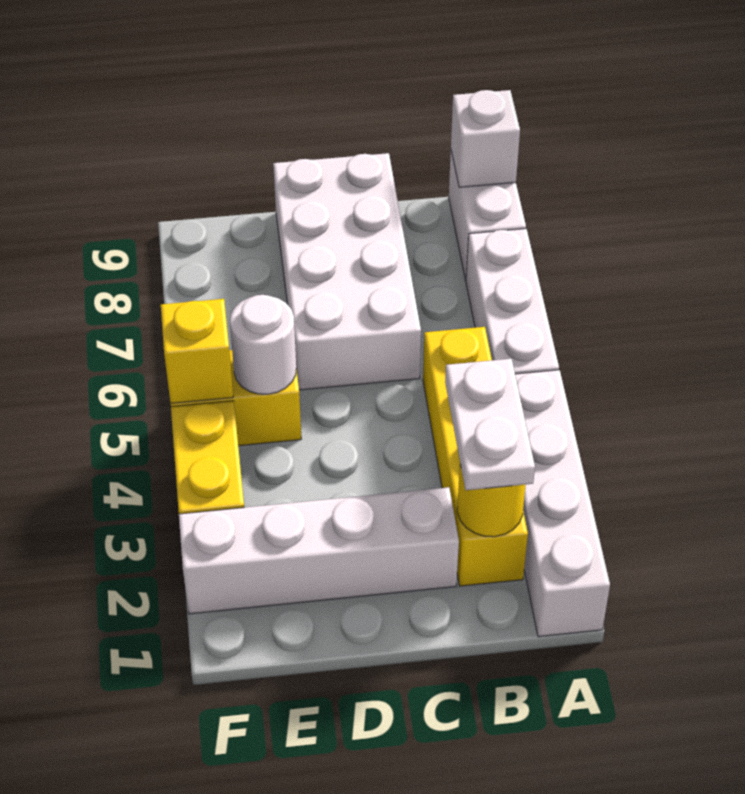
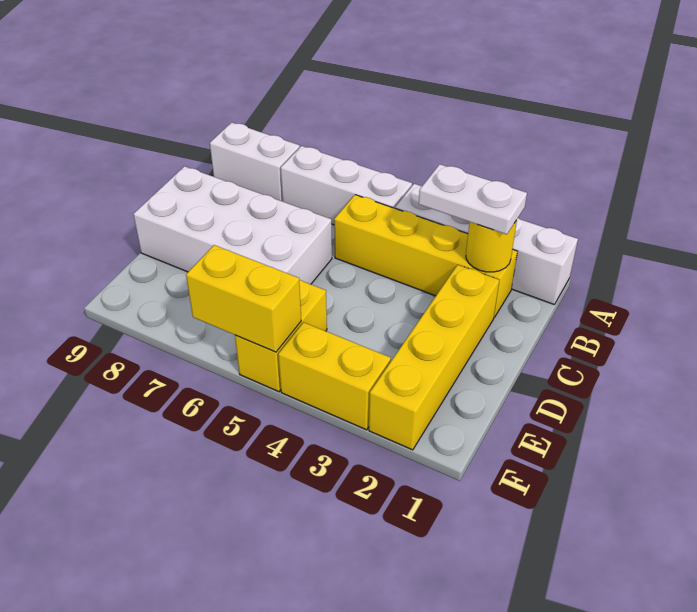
white brick A9 level 2 -> none
white brick C2:F2 level 1 -> yellow brick C2:F2 level 1
white round brick E5 level 2 -> none
yellow brick F5 level 2 -> yellow brick F5:F6 level 2

